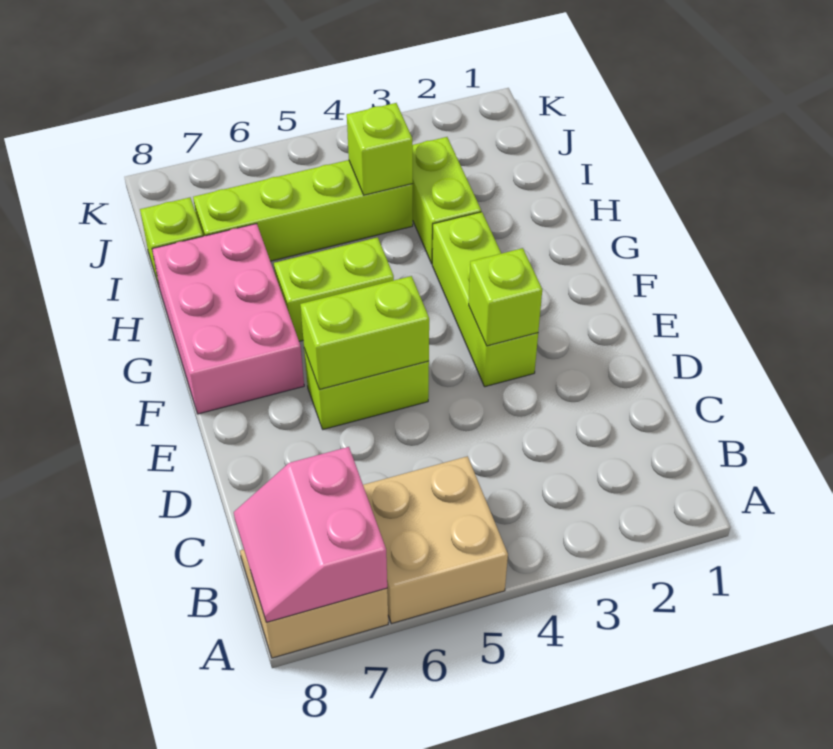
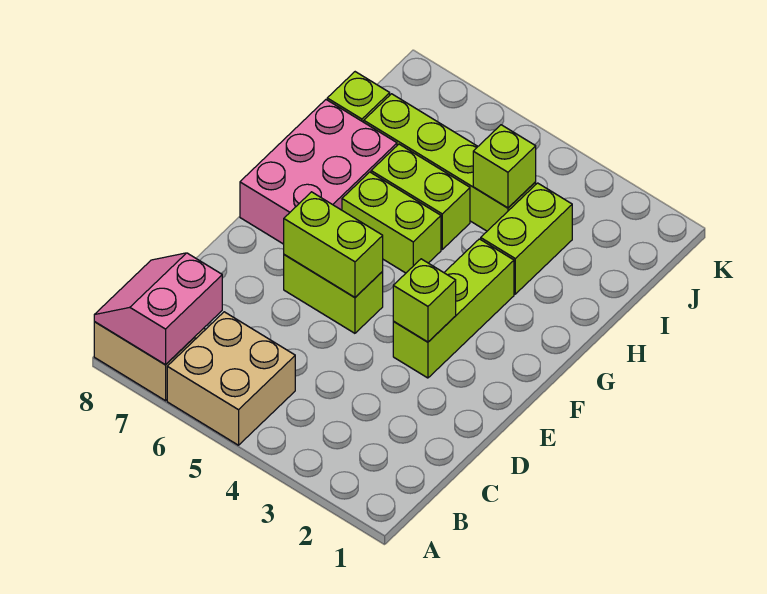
none -> lime brick H5:H6 level 1

